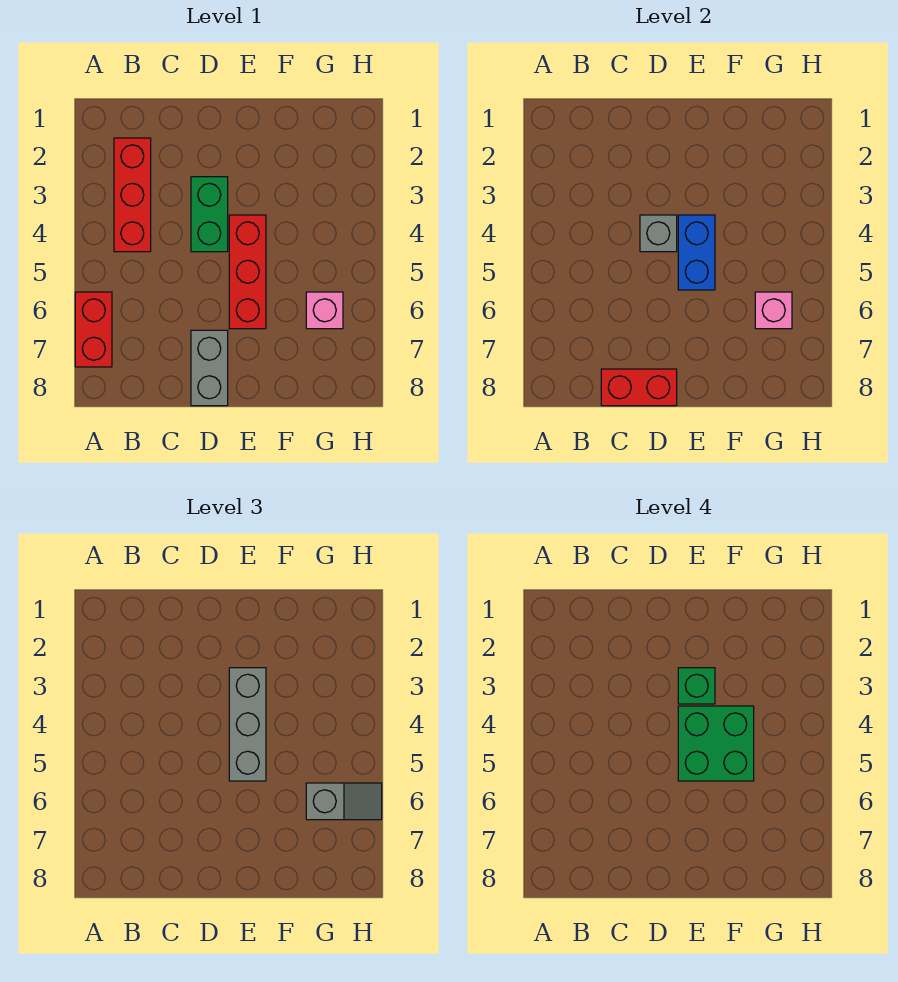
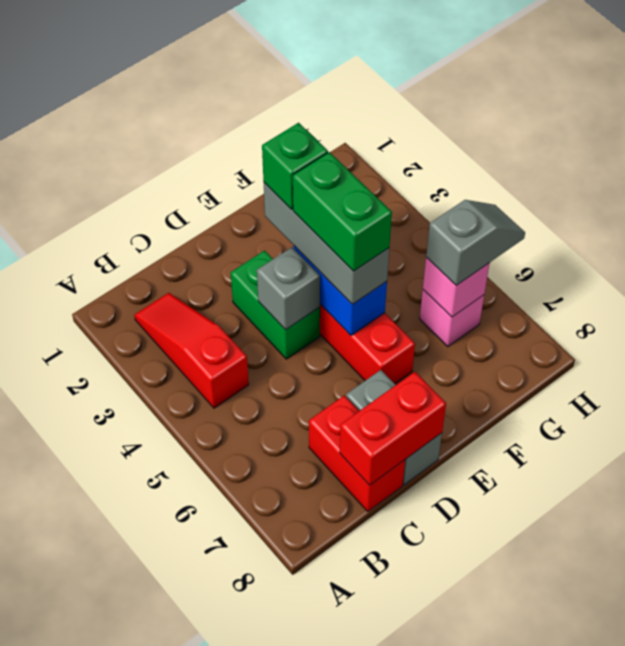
red brick A6:A7 level 1 -> red brick C7:C8 level 1
red brick B2:B4 level 1 -> red slope B2:B4 level 1 top 4
green brick E4:F5 level 4 -> green brick E4:E5 level 4

